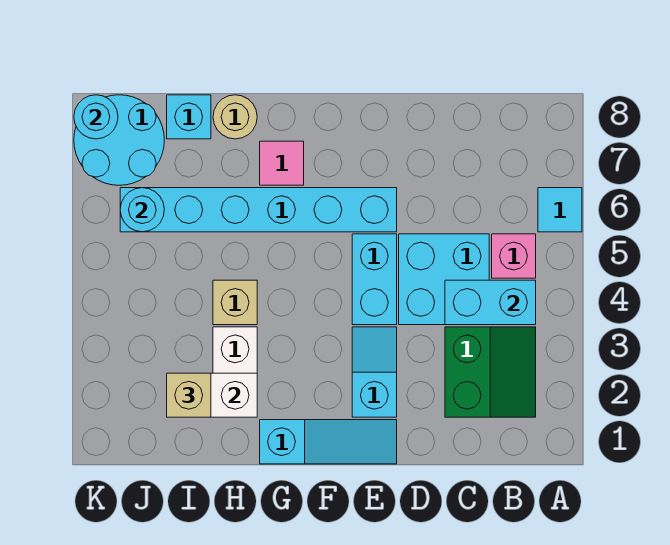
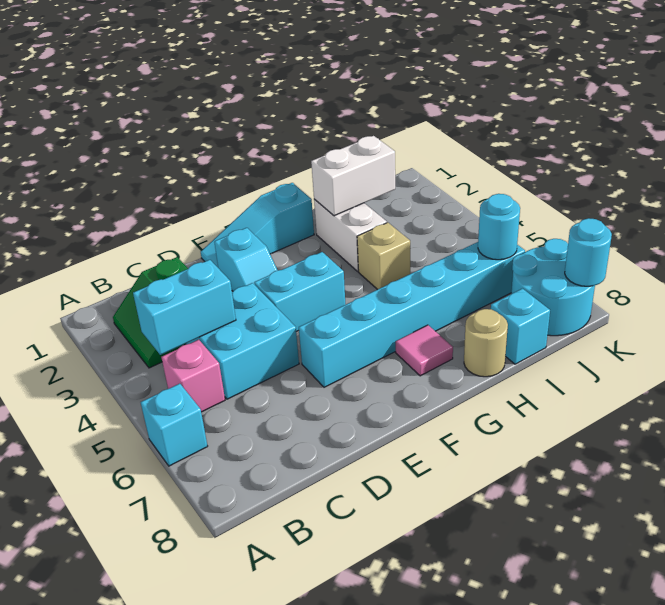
cyan tile A6 level 1 -> cyan brick A6 level 1
cyan brick E4:E5 level 1 -> cyan brick E4:F4 level 1
tan brick I2 level 3 -> none

